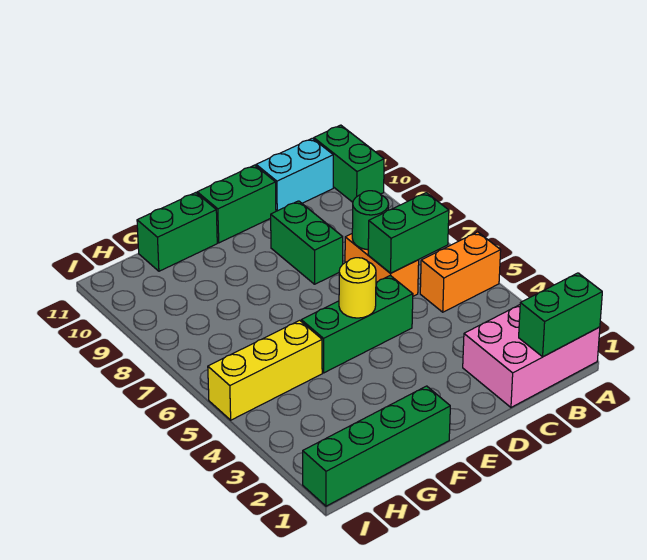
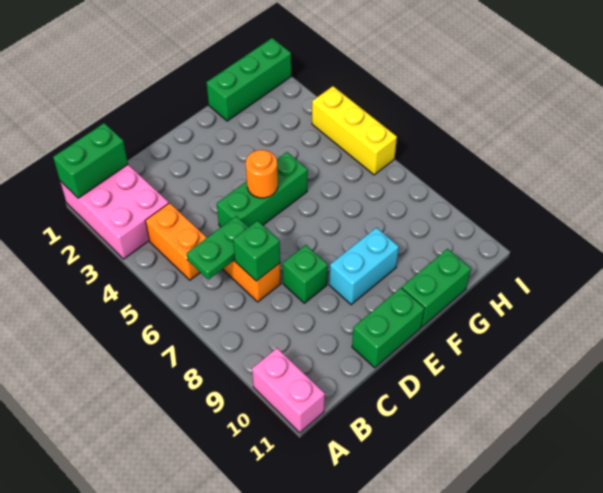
pink brick A1:C2 level 1 -> pink brick A1:B3 level 1
orange brick A5:B5 level 1 -> orange brick B4:B5 level 1
green brick A10:A11 level 1 -> pink brick A10:A11 level 1
green brick B6:C6 level 2 -> green plate B6:C6 level 2
cyan brick B11:C11 level 1 -> cyan brick E9:F9 level 1
green round brick C7 level 2 -> green brick C7 level 2
green brick D8:D9 level 1 -> green brick D8 level 1
yellow round brick E5 level 2 -> orange round brick E5 level 2
green brick F1:I1 level 1 -> green brick G1:I1 level 1
yellow brick G5:I5 level 1 -> yellow brick I4:I6 level 1

